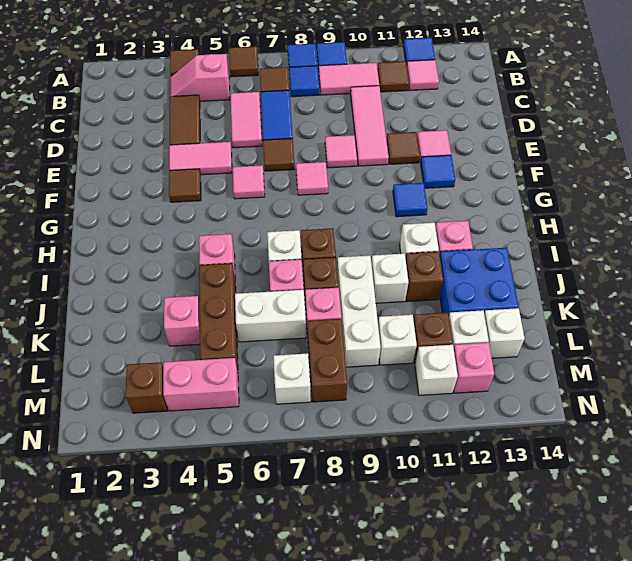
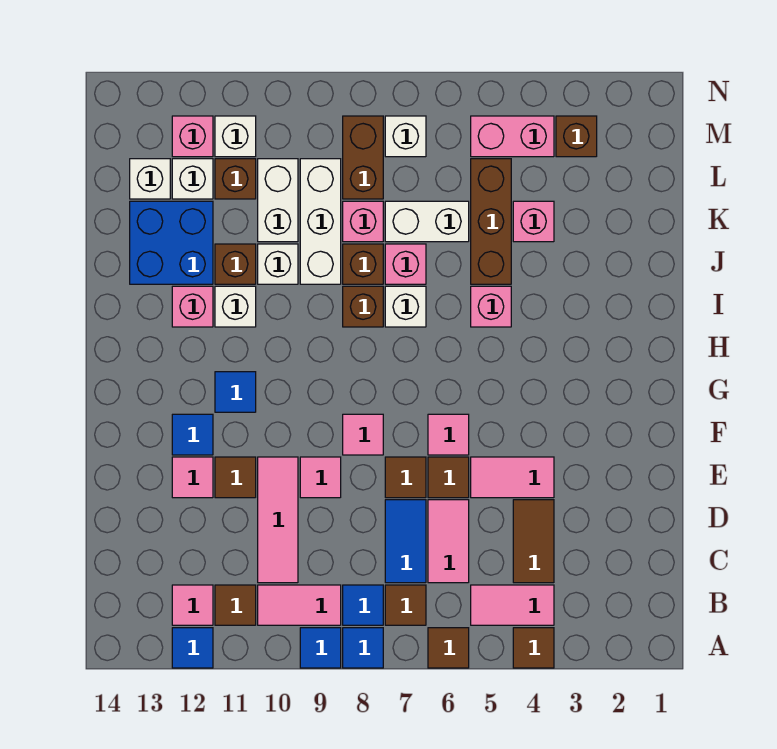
pink slope B4:B5 level 1 top 5 -> pink tile B4:B5 level 1
brown tile F4 level 1 -> brown tile E6 level 1
white brick L10 level 1 -> white brick K10:L10 level 1

